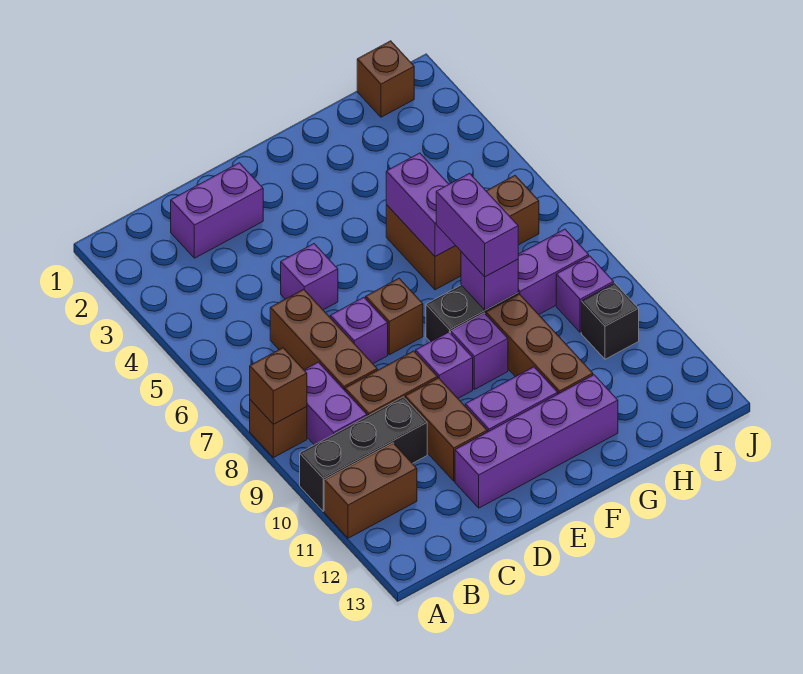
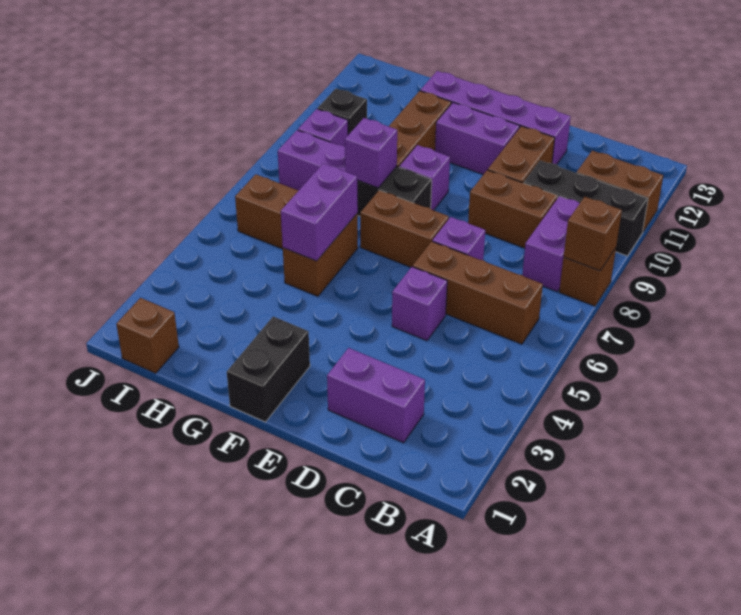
brown brick C6:C8 level 1 -> brown brick B6:D6 level 1
brown brick E7 level 1 -> brown brick E7:F7 level 1
purple brick E9 level 1 -> none
none -> black brick F1:F2 level 1
purple brick G7:G8 level 3 -> none

